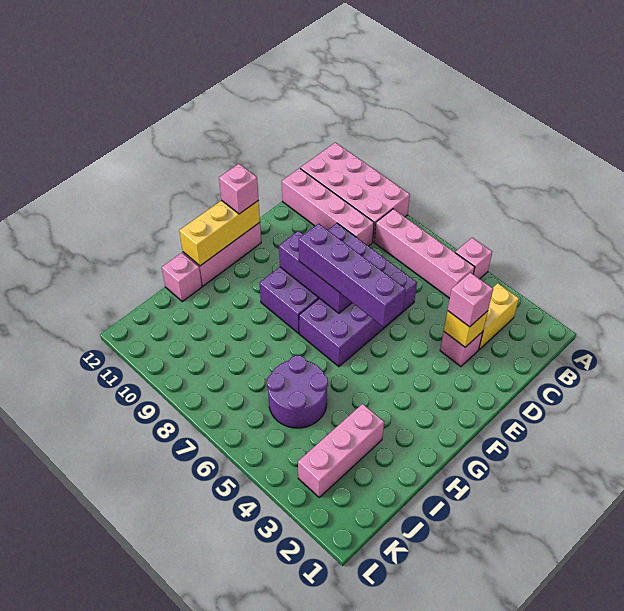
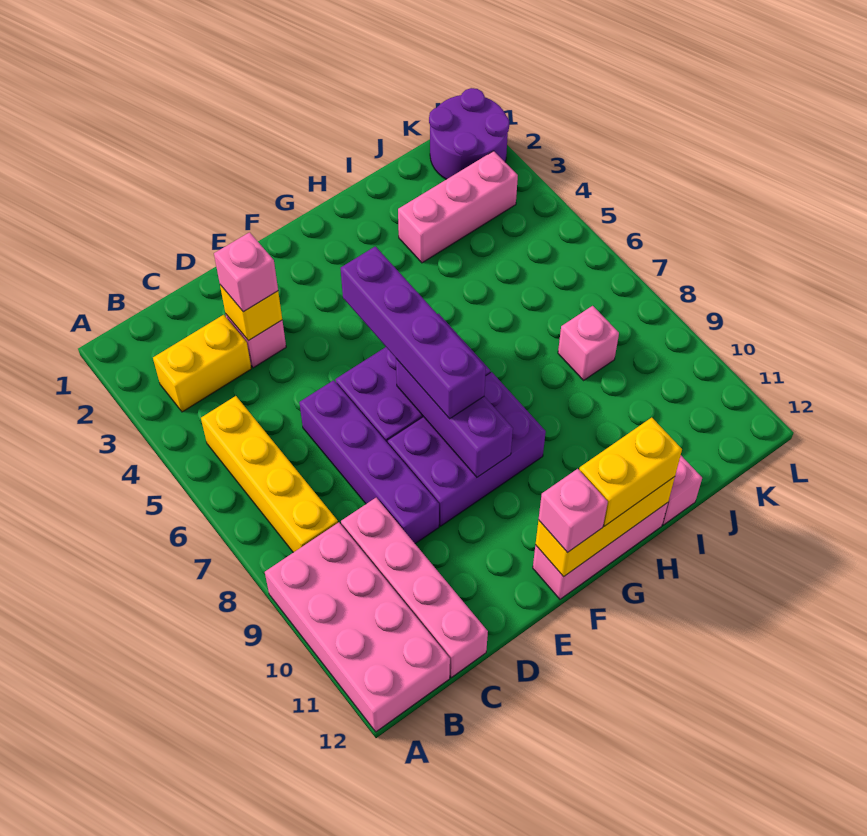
pink brick A5 level 1 -> pink brick J8 level 1
pink brick B5:B8 level 1 -> yellow brick B5:B8 level 1
none -> yellow brick G12:H12 level 3
purple round brick I5:J6 level 1 -> purple round brick K1:L2 level 1

